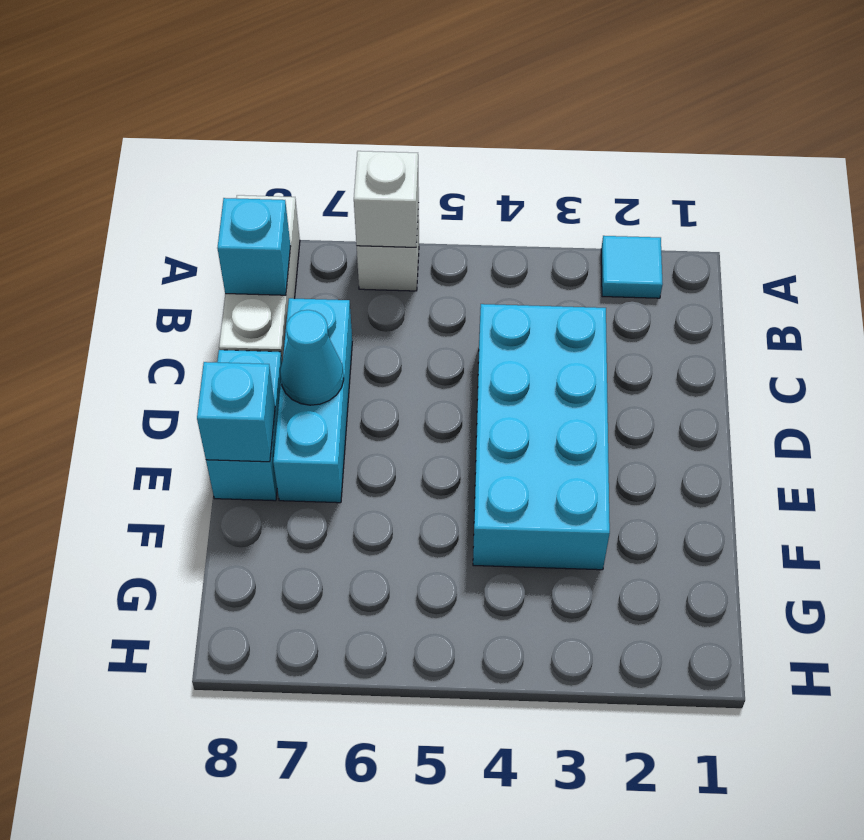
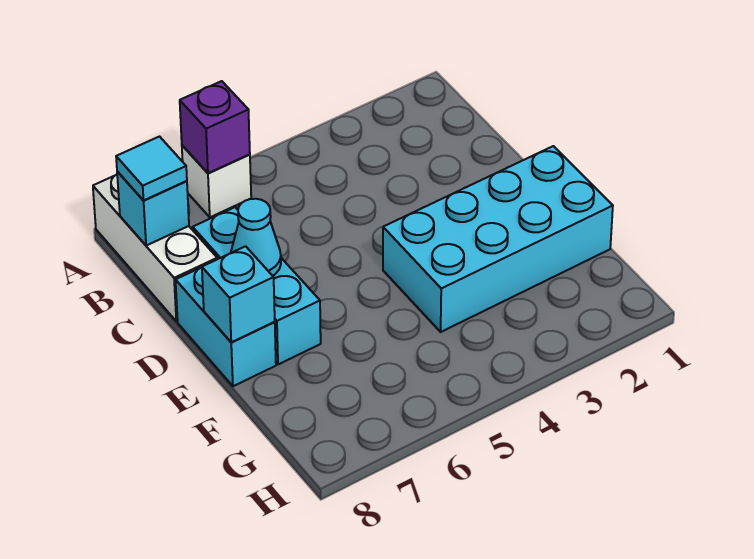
cyan tile A2 level 1 -> cyan tile B8 level 3
white brick A6 level 2 -> purple brick A6 level 2
cyan brick C3:F4 level 1 -> cyan brick E1:F4 level 1

